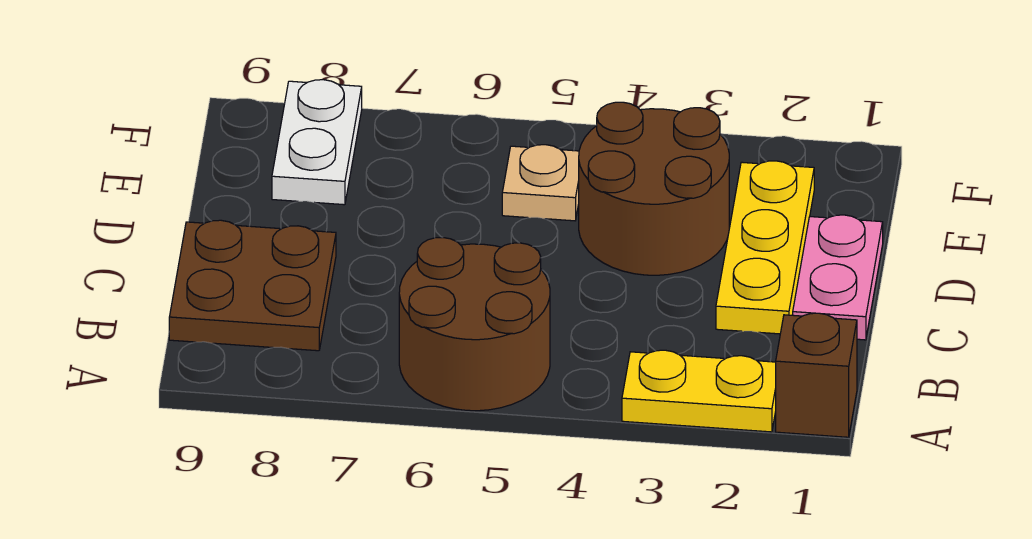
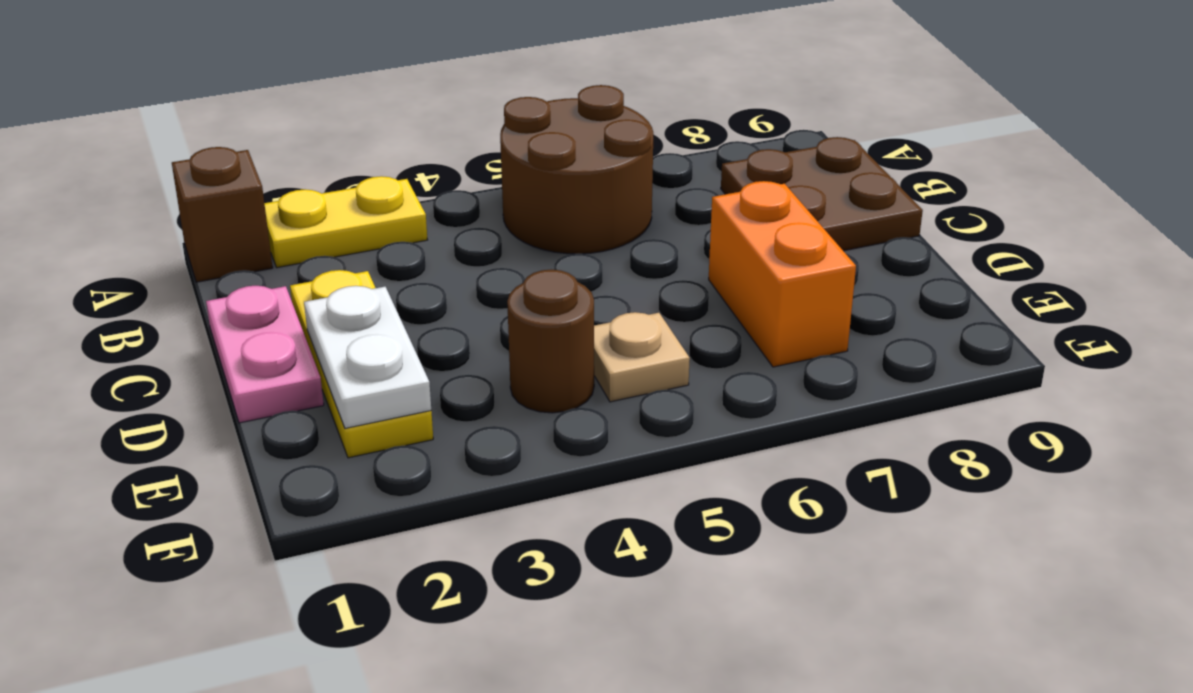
brown round brick D3:E4 level 1 -> brown round brick E4 level 1
none -> orange brick D7:E7 level 1
white plate E8:F8 level 1 -> white plate D2:E2 level 2

